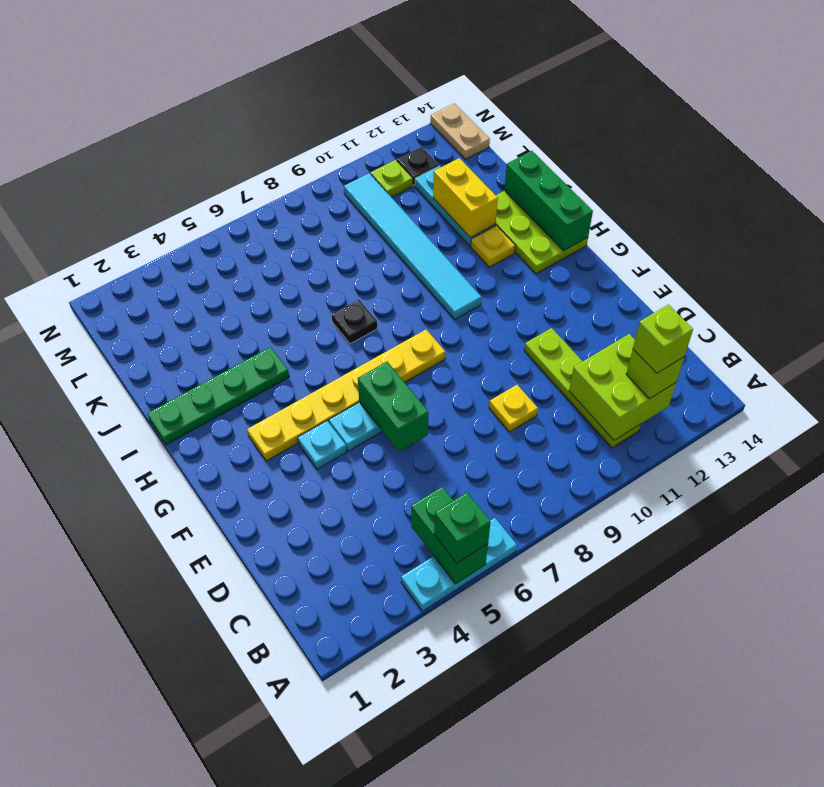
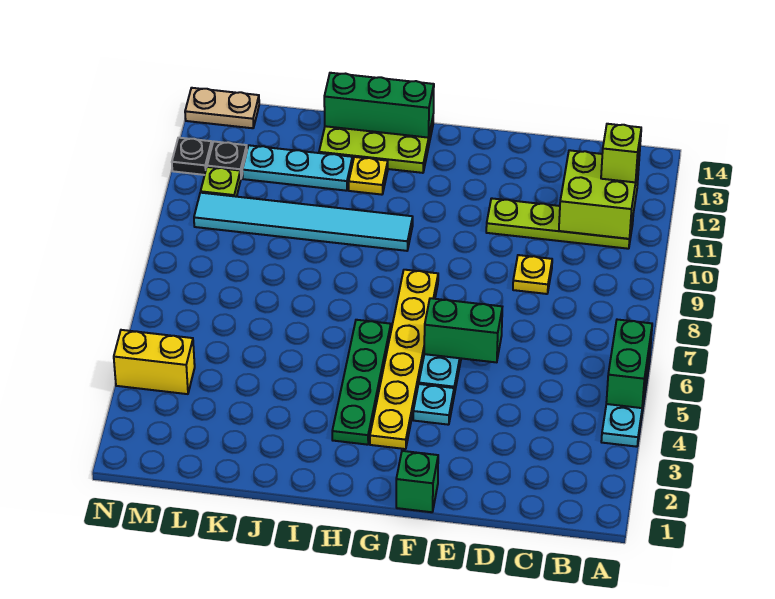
green brick A5:B5 level 2 -> green brick A5:A6 level 2
green brick A5 level 3 -> green brick F1 level 1
lime brick B12 level 4 -> none
green plate I1:I4 level 1 -> green plate H3:H6 level 1
black plate I7 level 1 -> black plate N12 level 1
yellow brick J12:K12 level 2 -> yellow brick M4:N4 level 1

